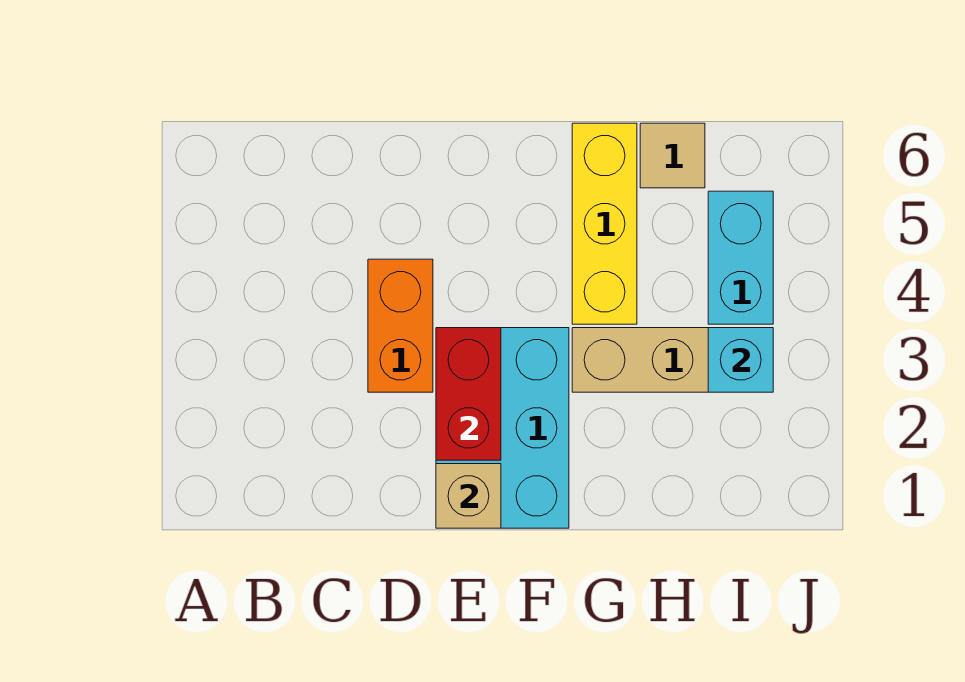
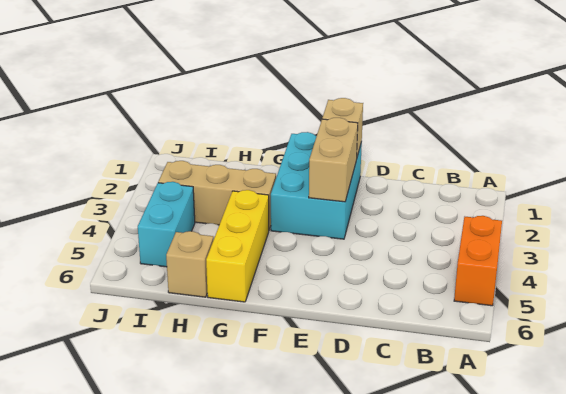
orange brick D3:D4 level 1 -> orange brick A4:A5 level 1
red brick E2:E3 level 2 -> tan brick E2:E3 level 2
tan tile H6 level 1 -> tan brick H6 level 1
cyan brick I3 level 2 -> none

